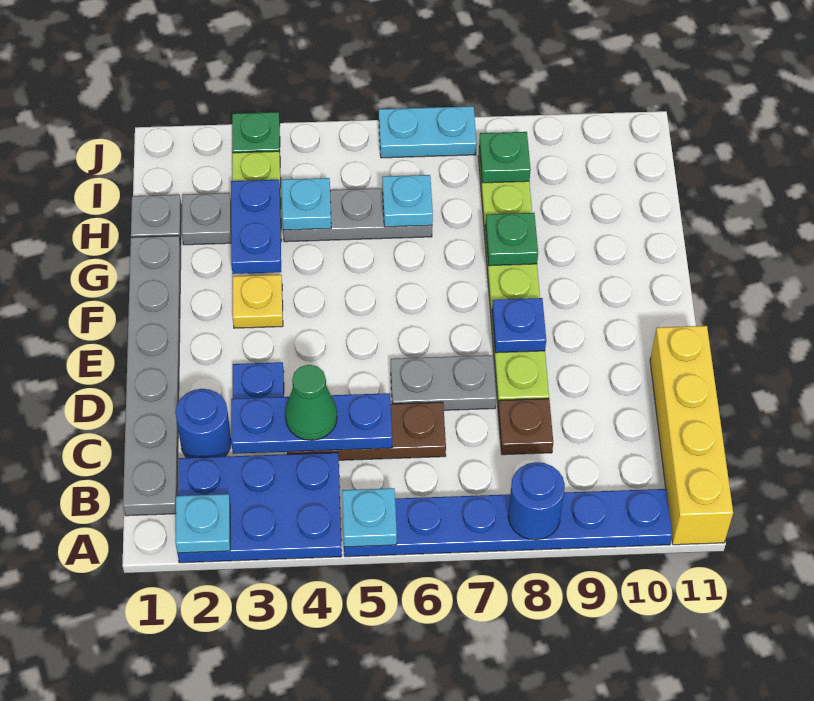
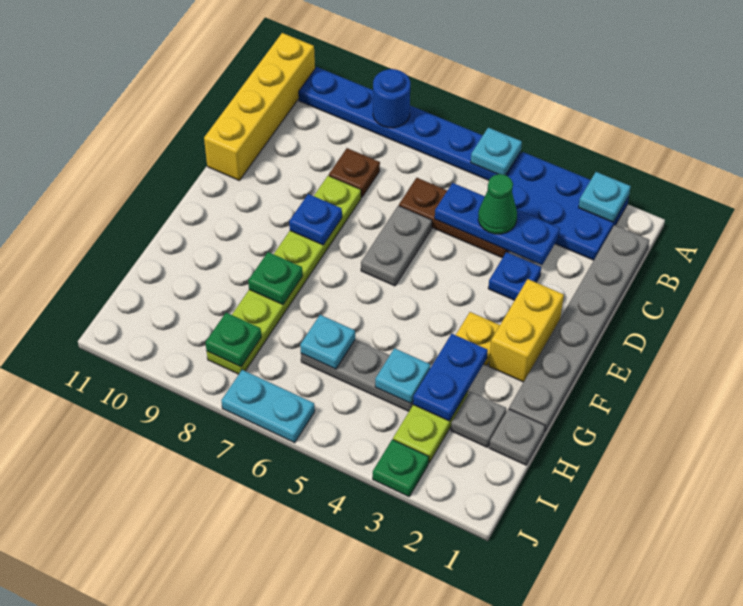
blue round brick C2 level 1 -> none
grey plate D6:D7 level 1 -> grey plate D6:E6 level 1
none -> yellow brick E2:F2 level 1

